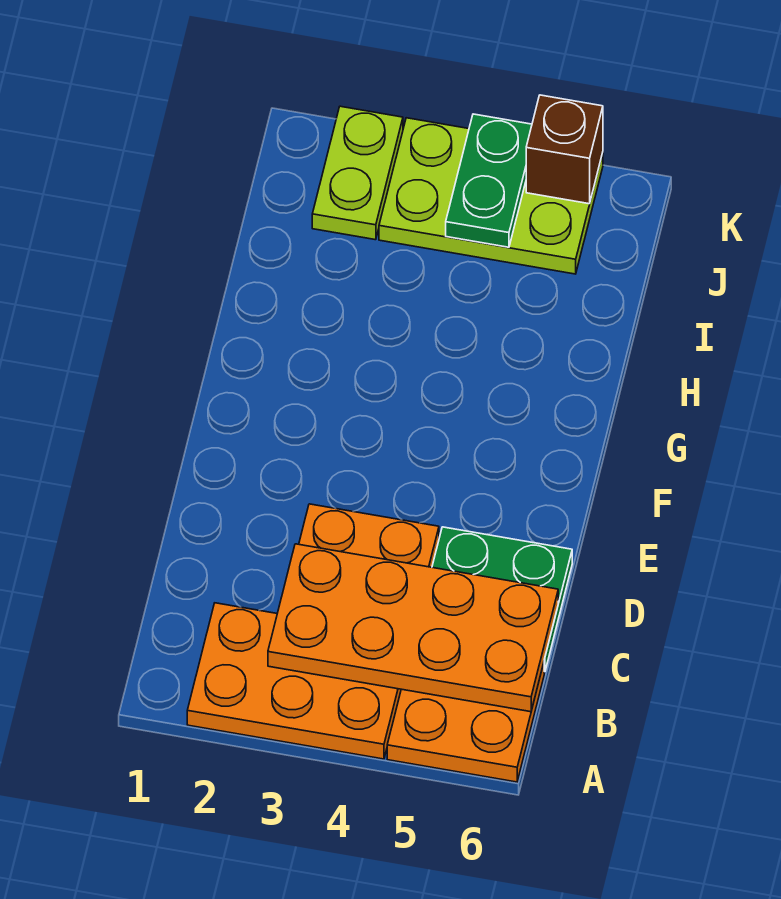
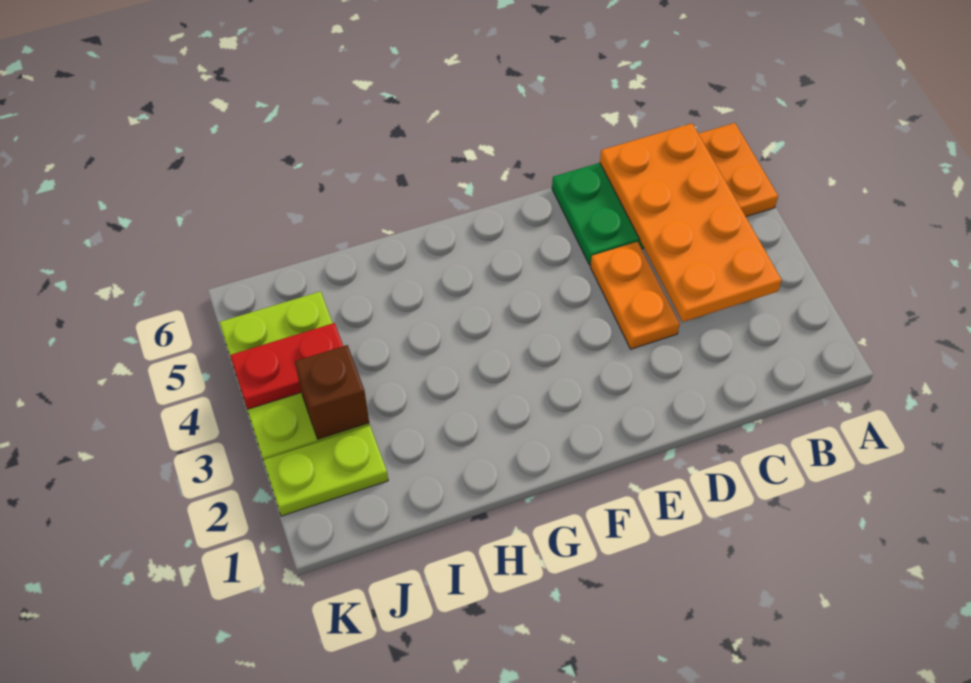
orange plate A2:B4 level 1 -> none
green plate J4:K4 level 2 -> red plate J4:K4 level 2
brown brick K5 level 2 -> brown brick J3 level 2

